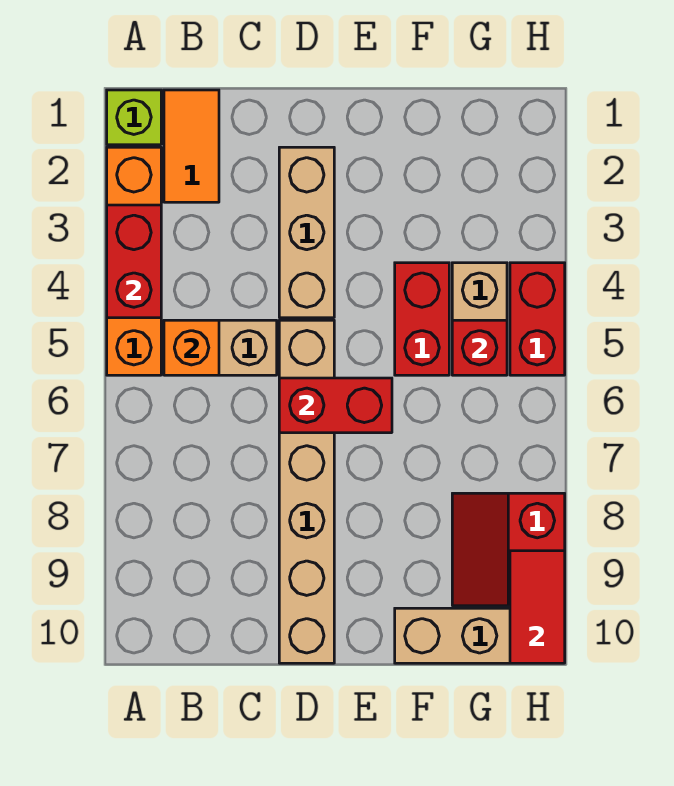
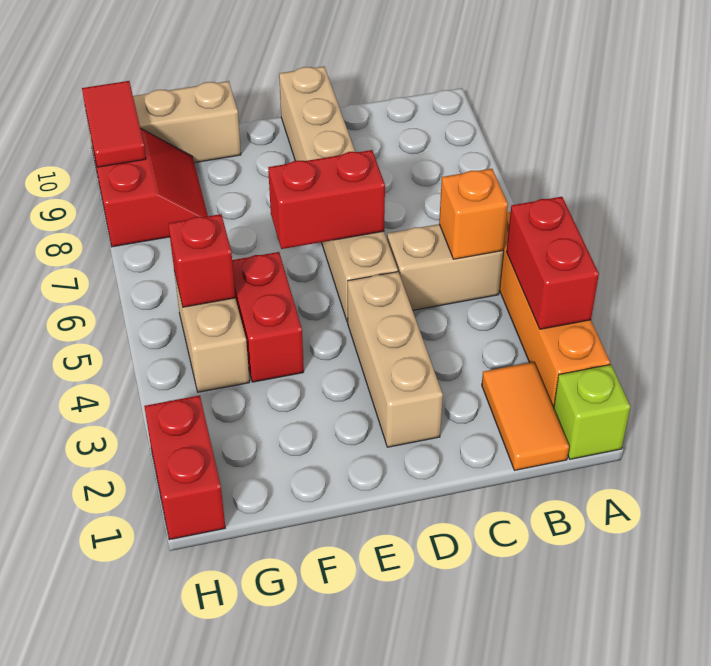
red brick H4:H5 level 1 -> red brick H1:H2 level 1

